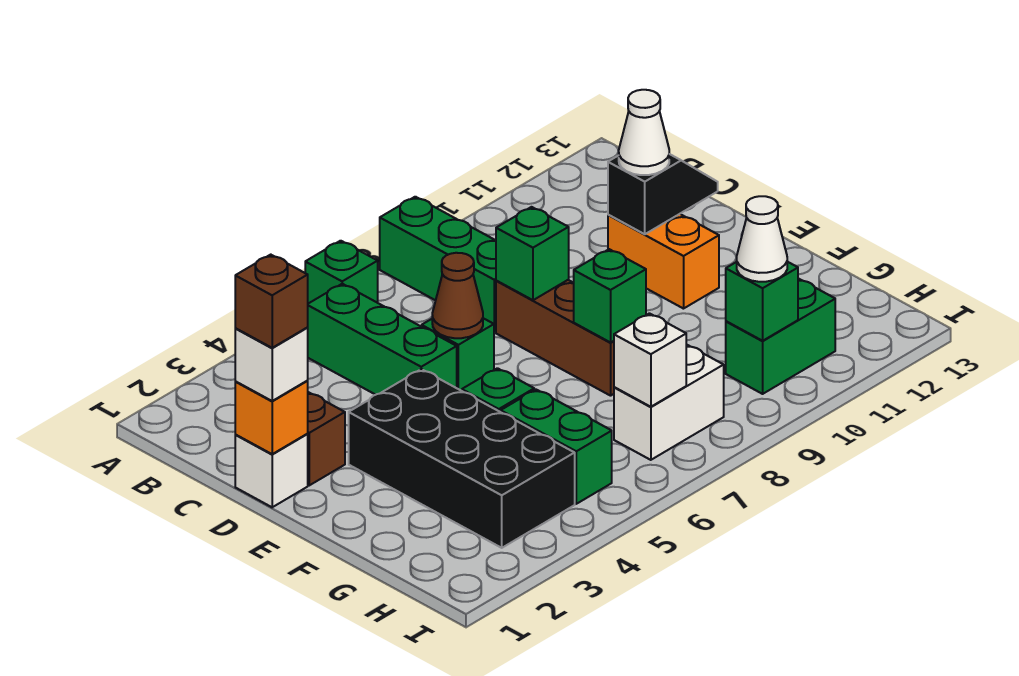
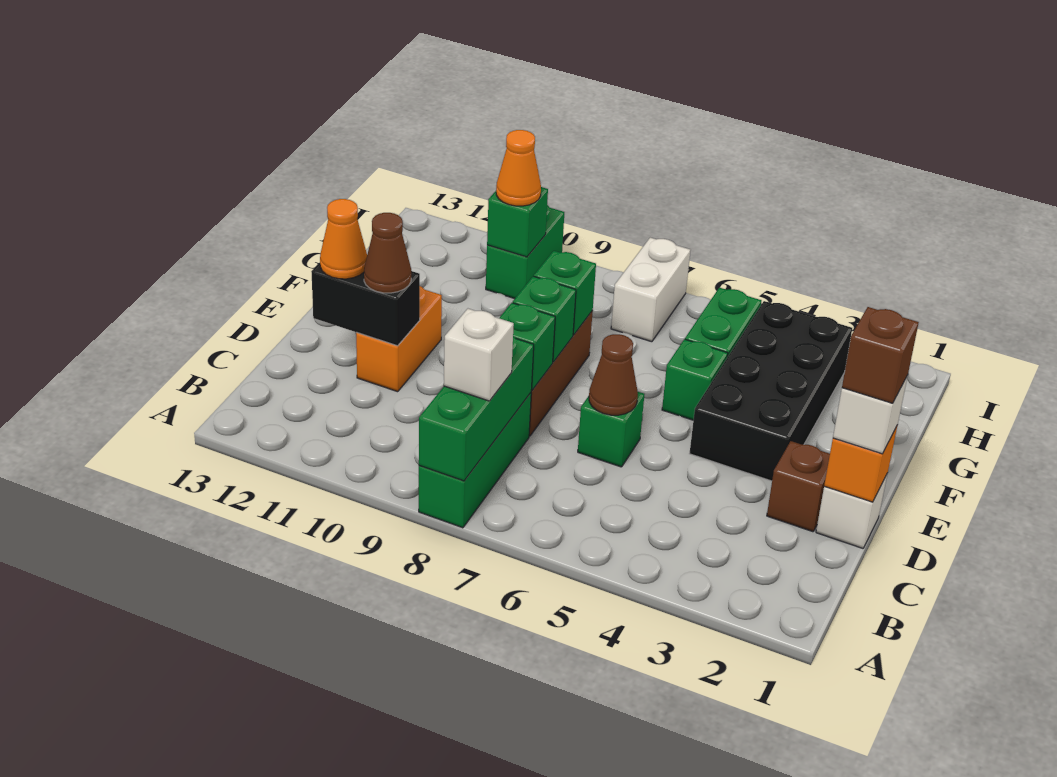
green brick A6 level 1 -> green brick E8 level 2
green brick B5:D5 level 1 -> green brick A8:C8 level 2
black slope D11:D12 level 2 top 11 -> black brick D11:D12 level 2
white cone D11 level 3 -> brown cone D11 level 3
none -> orange cone D12 level 3
white brick H7:H8 level 1 -> white brick H7:I7 level 1
white brick H7 level 2 -> white brick B8 level 3
green brick H10:H11 level 1 -> green brick H10:I10 level 1
white cone H10 level 3 -> orange cone H10 level 3

